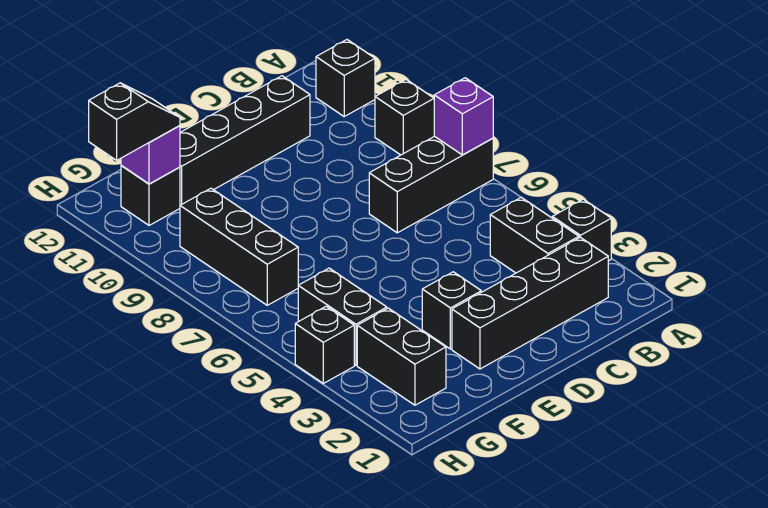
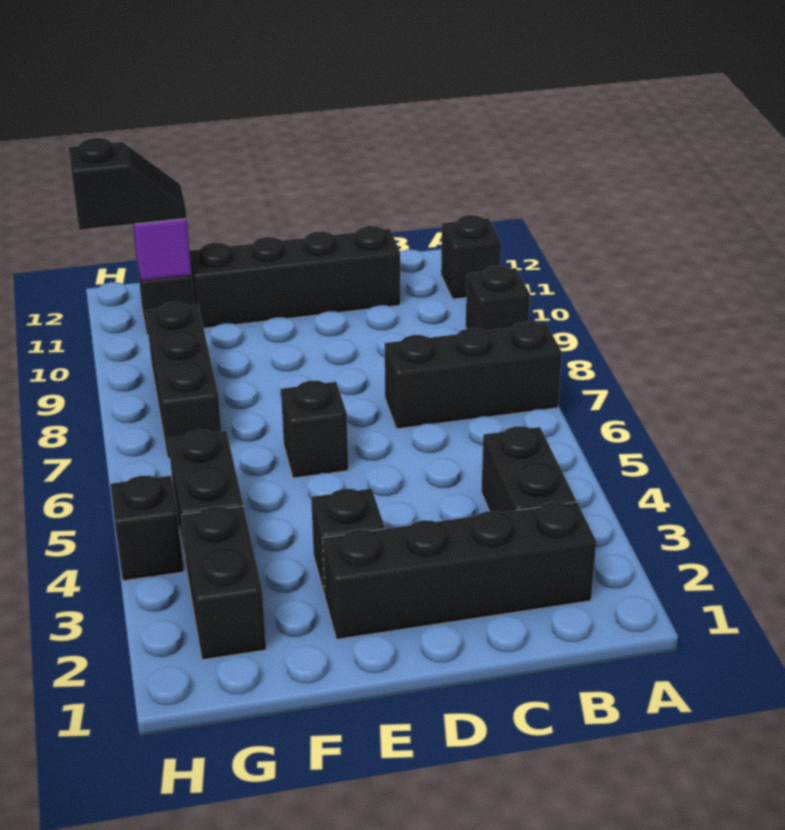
black brick A3 level 1 -> black brick E6 level 1
purple brick A7 level 2 -> none

